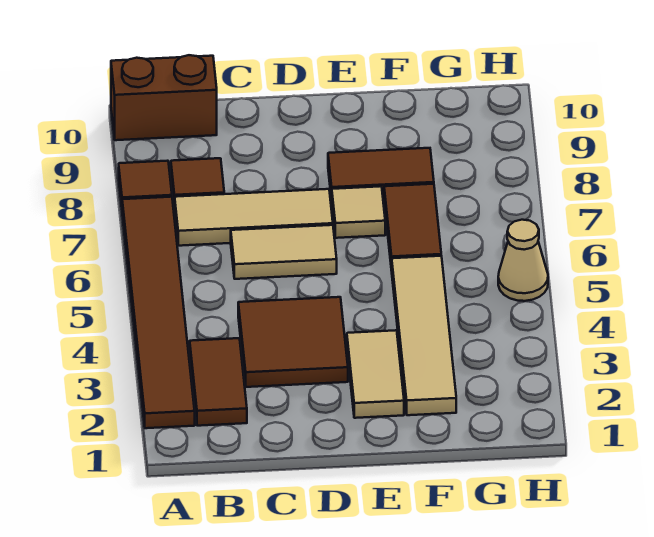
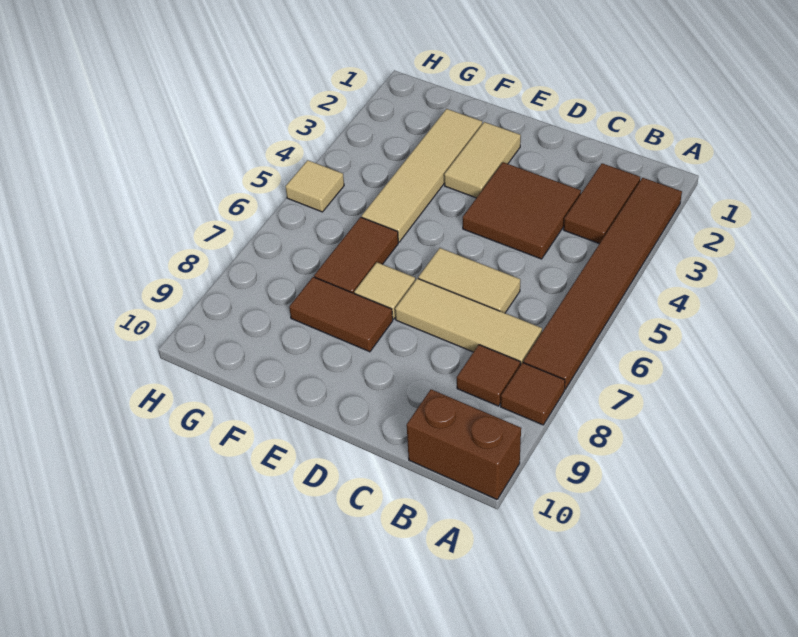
tan cone H5 level 1 -> tan tile H5 level 1

